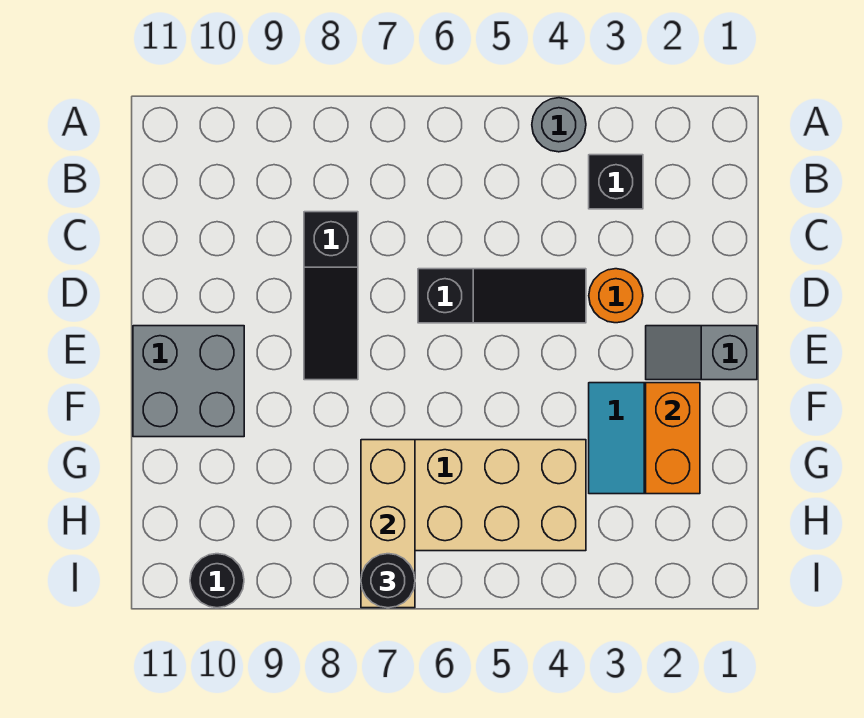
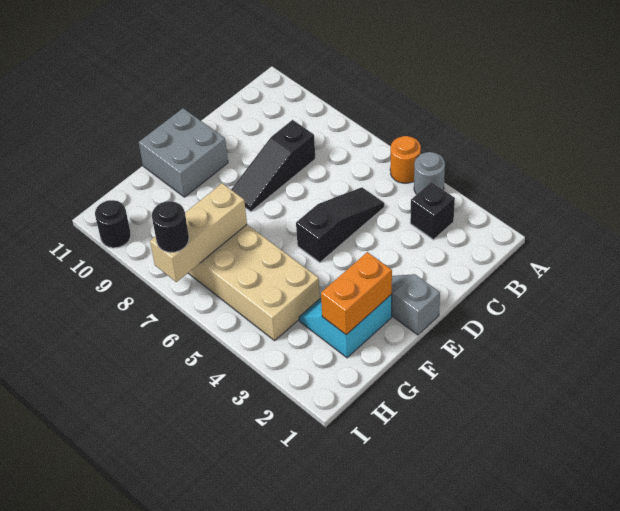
orange round brick D3 level 1 -> orange round brick A5 level 1
black slope D4:D6 level 1 top 6 -> black slope C5:E5 level 1 top E

